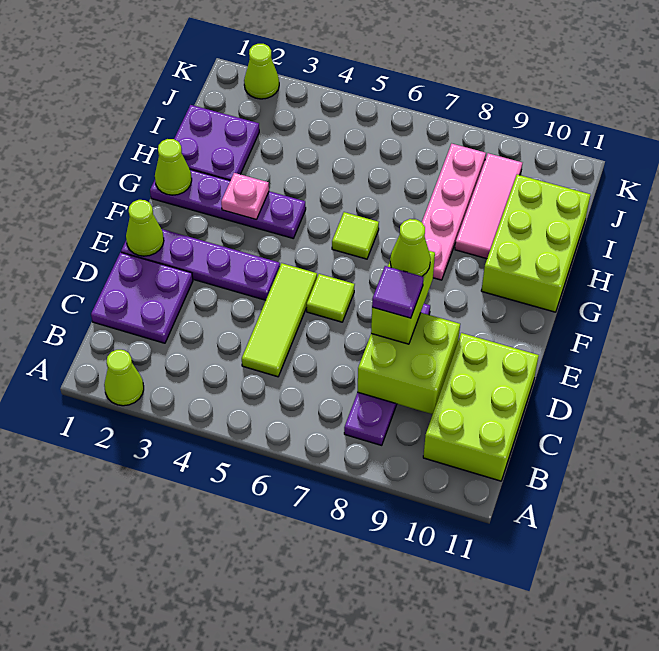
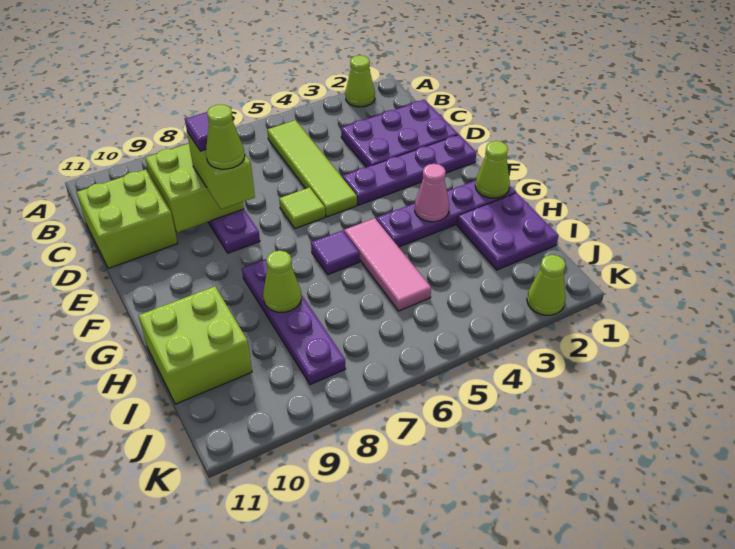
lime brick B10:D11 level 1 -> lime brick C10:D11 level 1
purple plate C1:D2 level 1 -> purple plate C1:D3 level 1
lime tile C5:E5 level 1 -> lime tile B5:E5 level 1
lime cone E1 level 2 -> lime cone H8 level 2
pink plate G3 level 2 -> pink cone G3 level 2
lime tile G6 level 1 -> purple tile G6 level 1
pink plate G8:J8 level 1 -> purple plate G8:J8 level 1
lime brick G10:I11 level 1 -> lime brick H10:I11 level 1
pink tile H9:J9 level 1 -> pink tile G5:I5 level 1

